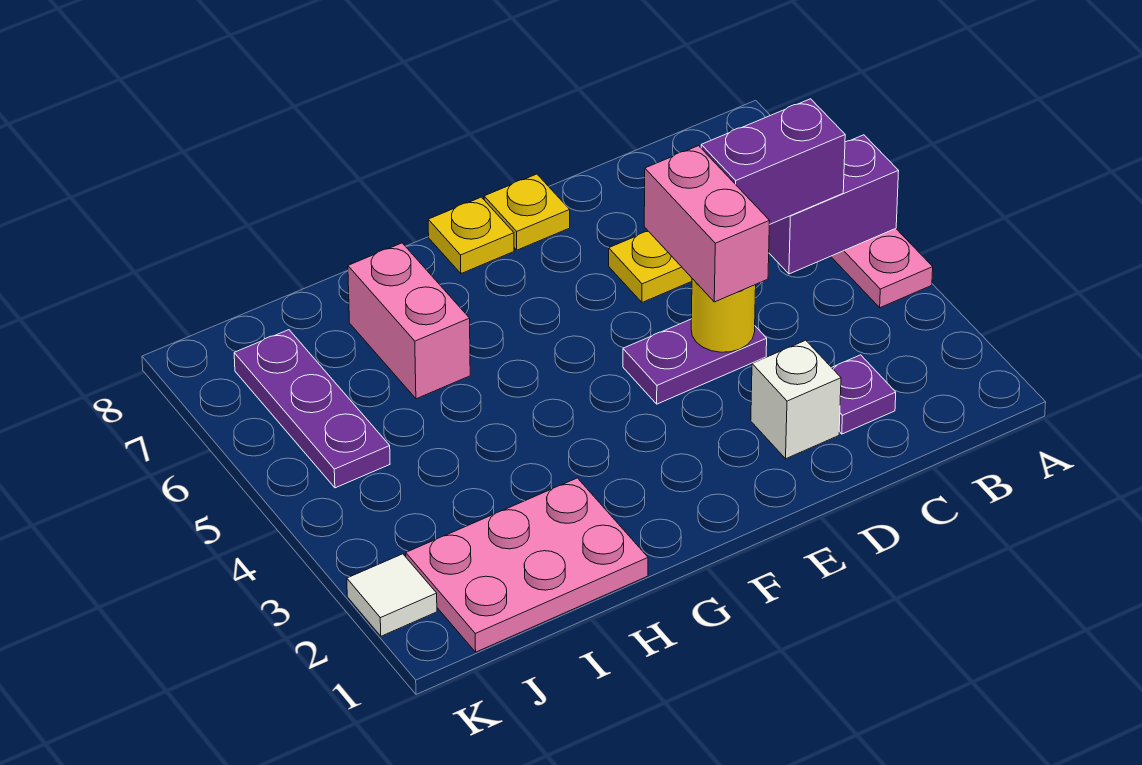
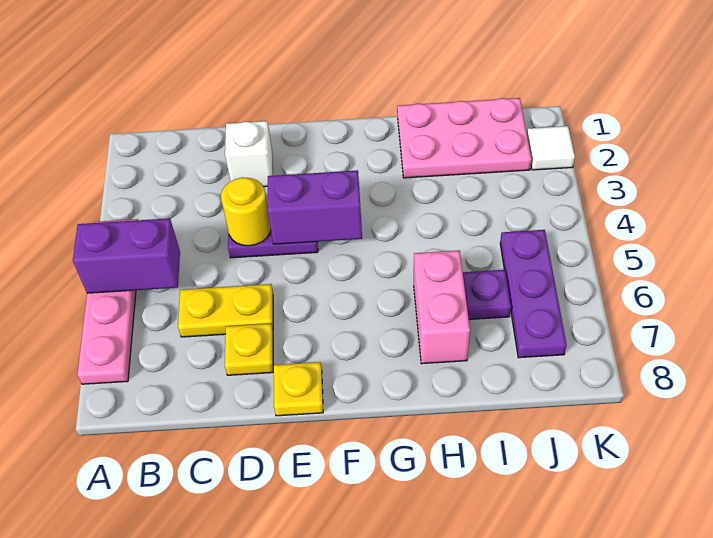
purple brick B5:C5 level 3 -> purple brick E4:F4 level 2
purple plate C2 level 1 -> purple plate I6 level 1
pink brick D4:D5 level 3 -> none
yellow plate F8 level 1 -> yellow plate D7 level 1

